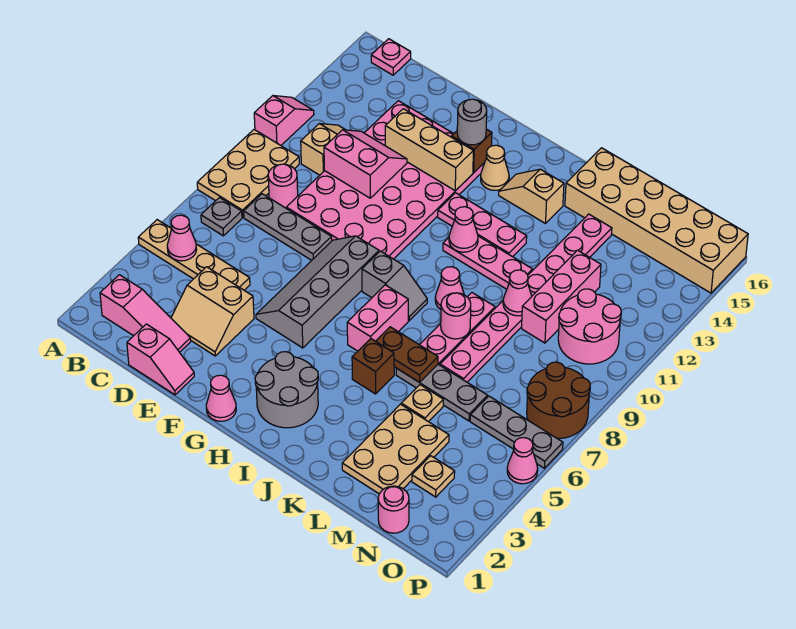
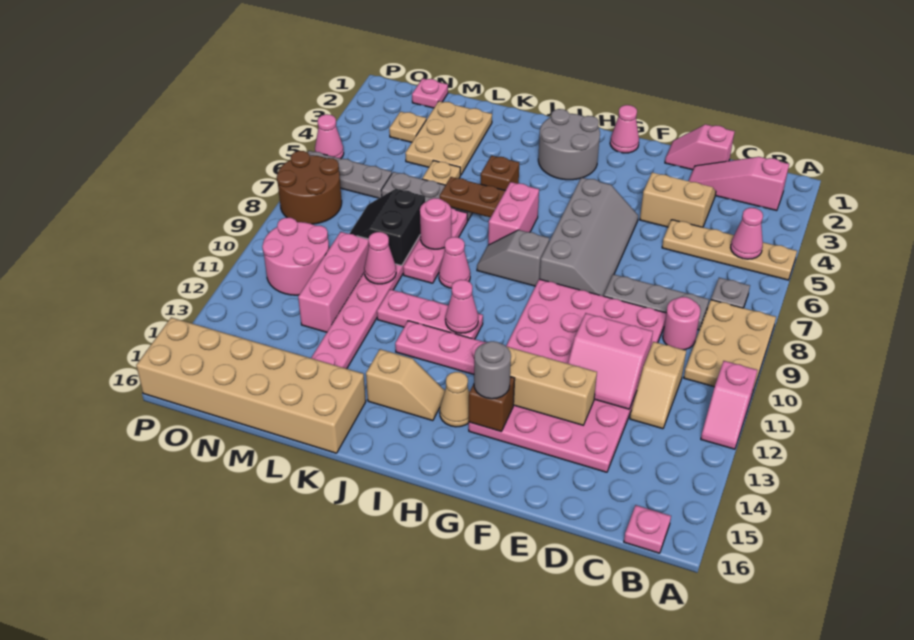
none -> black slope L8:M9 level 2 top L
pink round brick N1 level 1 -> pink plate N1 level 1

